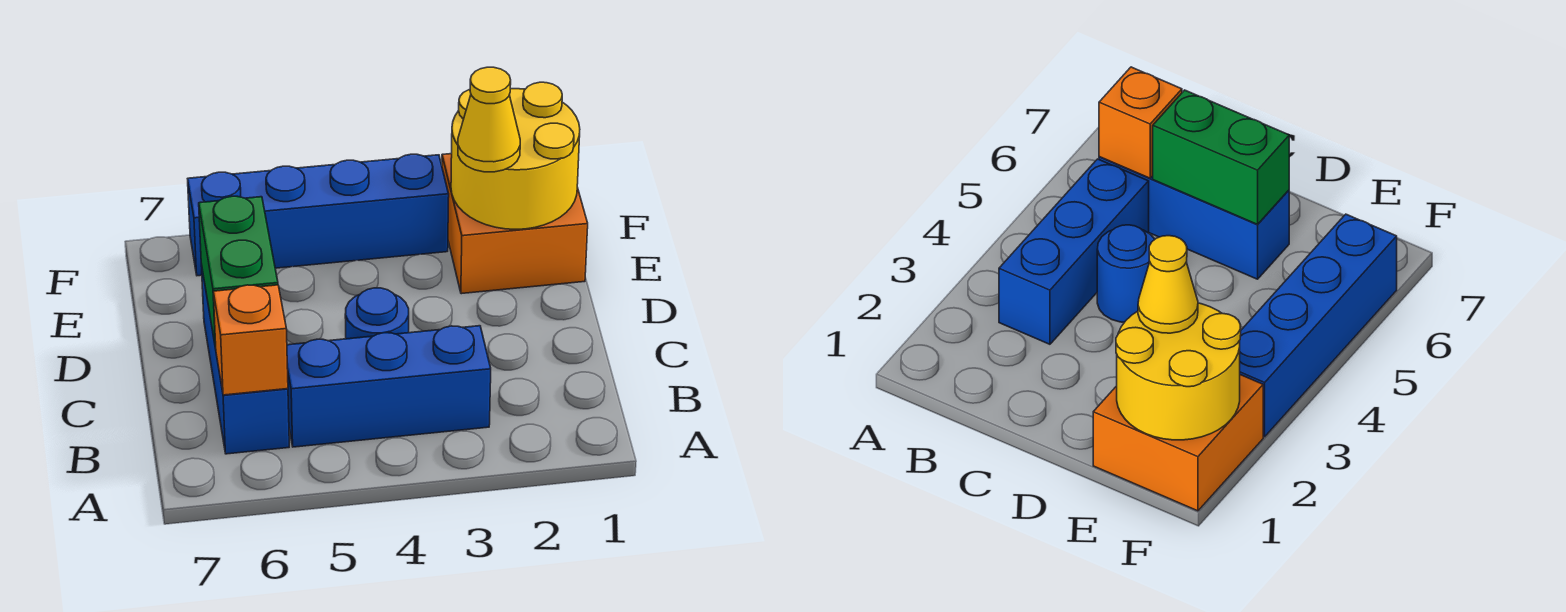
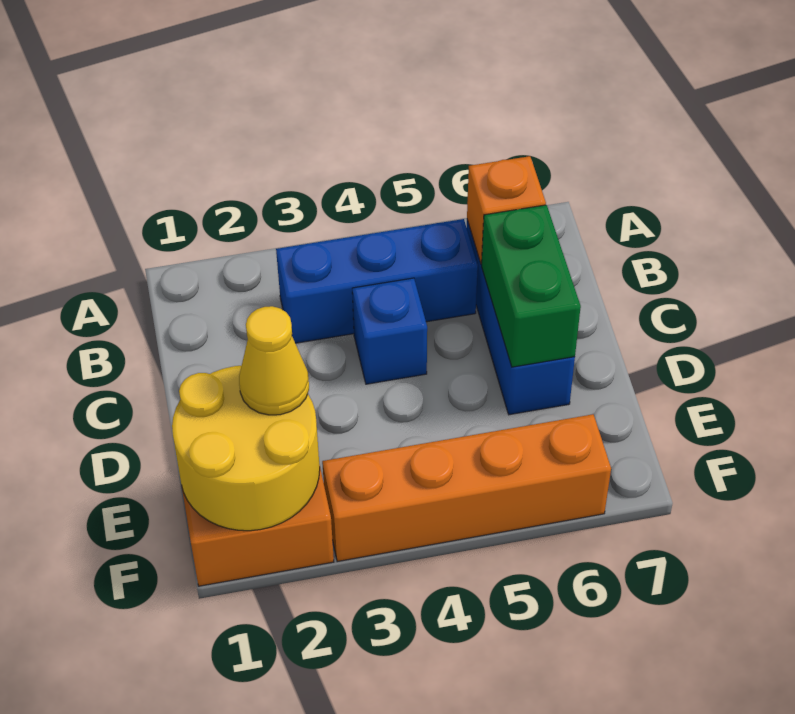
blue round brick C4 level 1 -> blue brick C4 level 1
blue brick F3:F6 level 1 -> orange brick F3:F6 level 1

